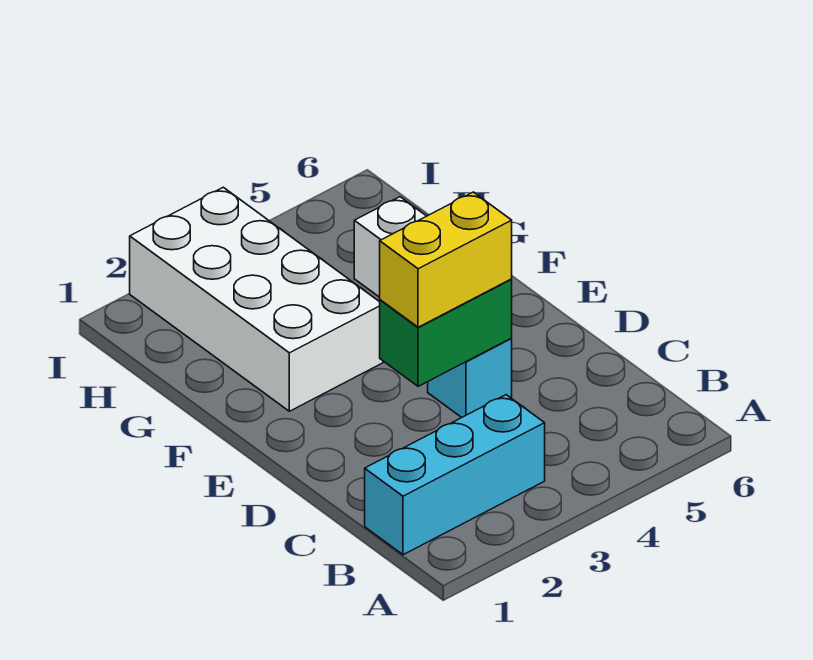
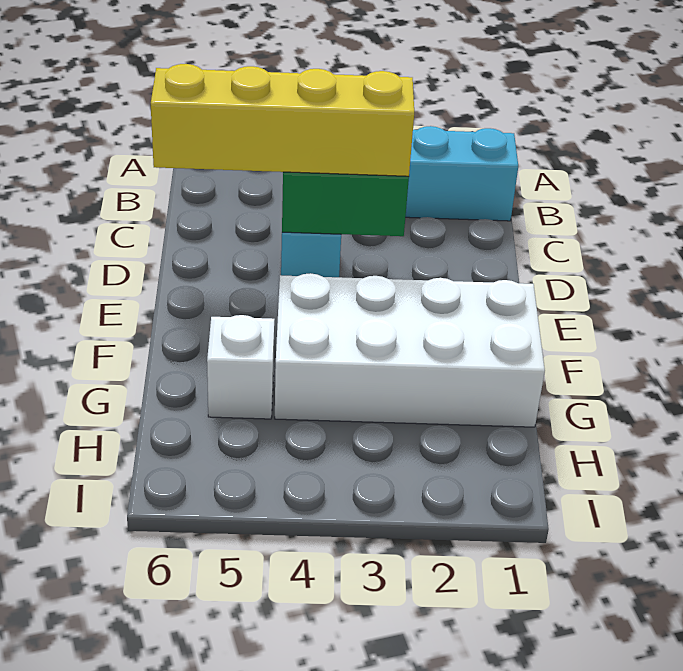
yellow brick D3:D4 level 3 -> yellow brick D3:D6 level 3
white brick F2:I3 level 1 -> white brick F1:G4 level 1

